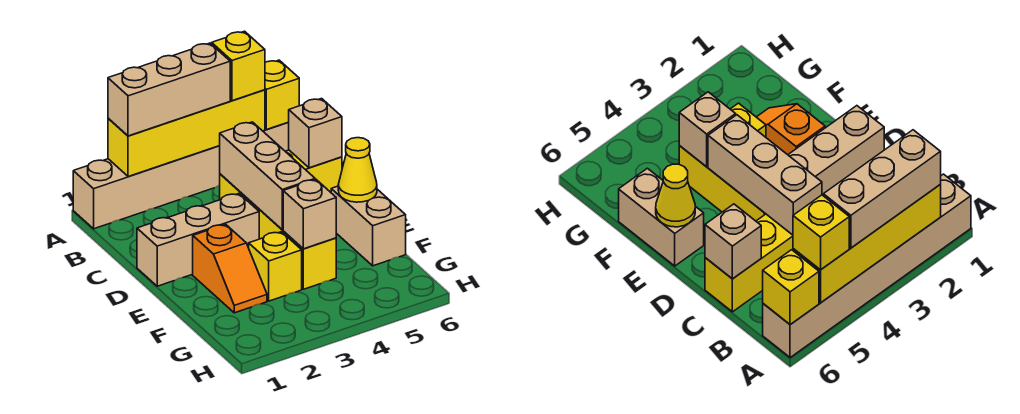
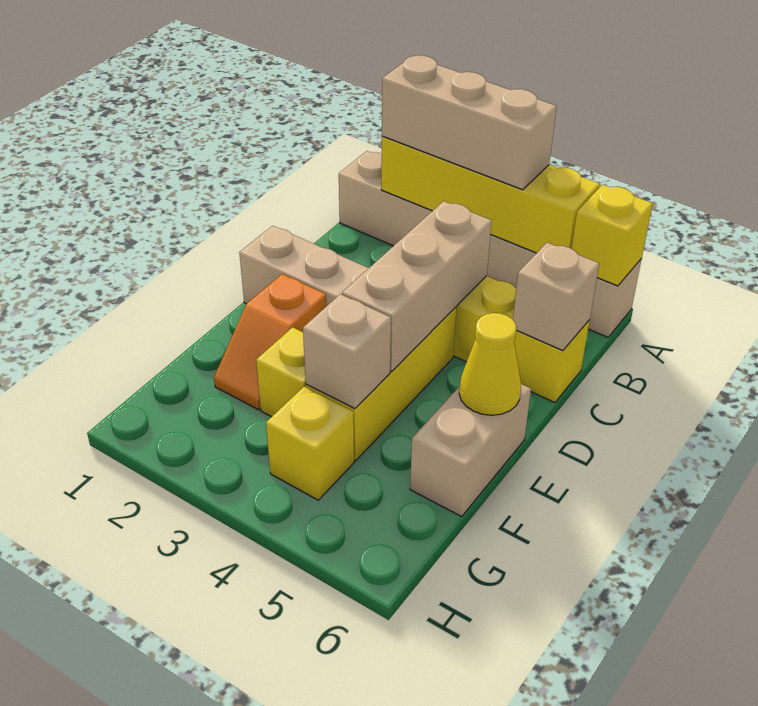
yellow brick A5 level 3 -> yellow brick G4 level 1

